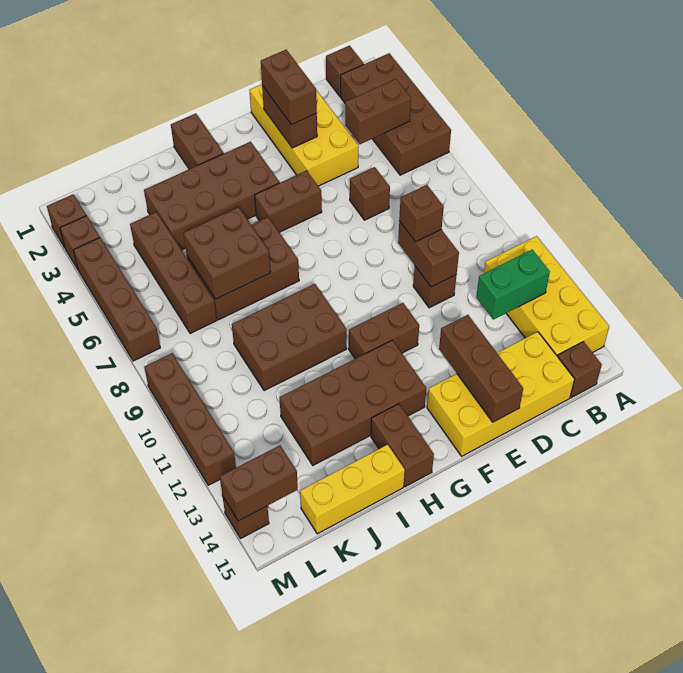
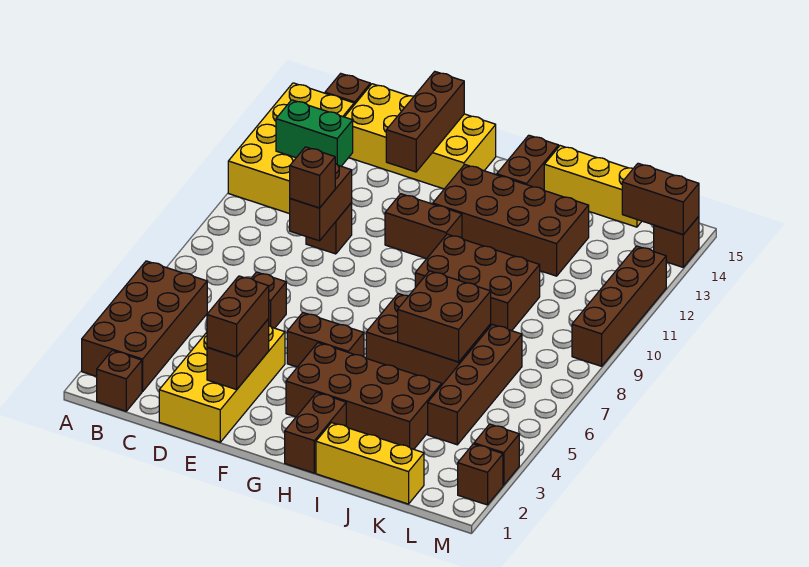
brown brick B4:C4 level 2 -> none
none -> yellow brick I1:K1 level 1
brown brick M4:M7 level 1 -> none

